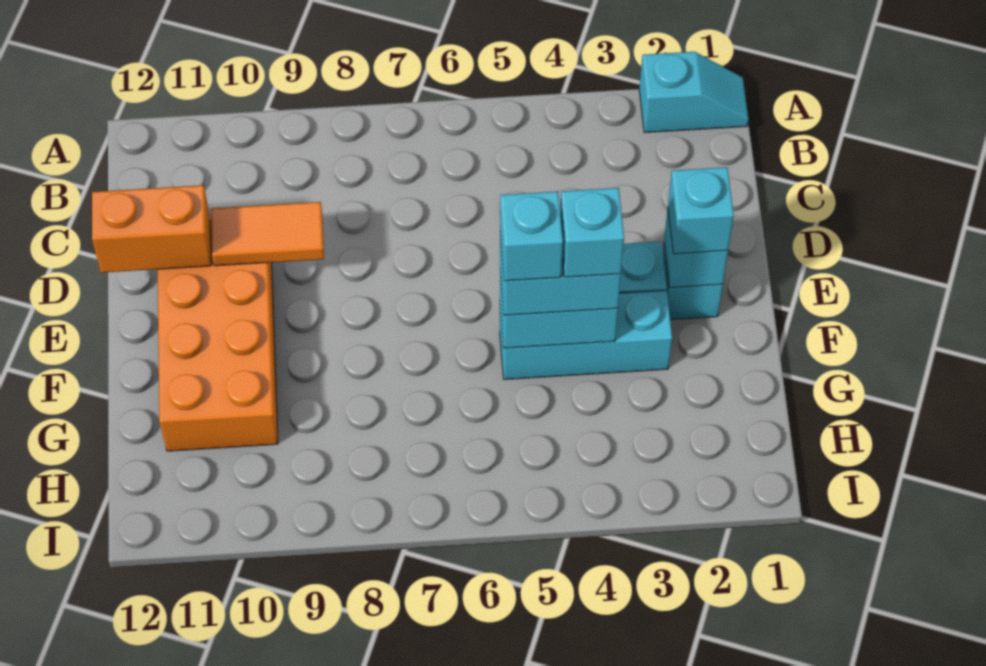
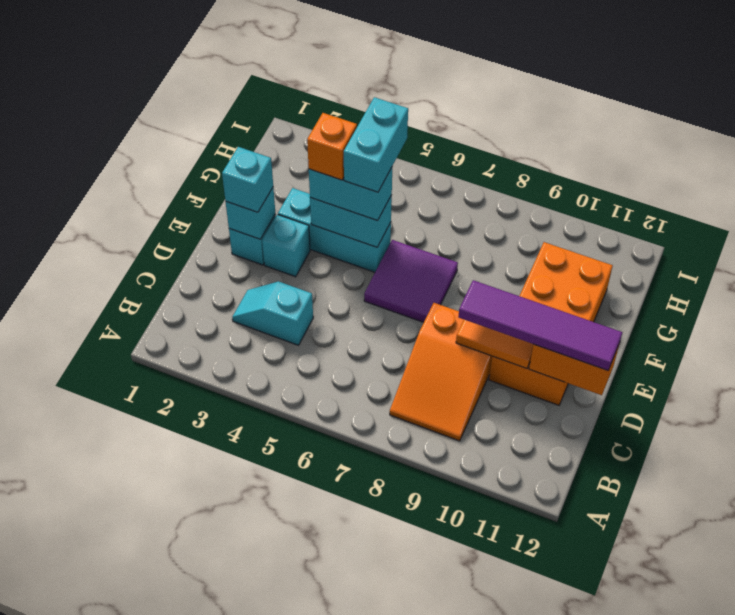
cyan slope A1:A2 level 1 top 2 -> cyan slope C3:C4 level 1 top 4
none -> orange slope B8:D9 level 1 top D
none -> purple tile D9:D12 level 3
none -> purple tile E6:F7 level 1
cyan brick F4 level 4 -> orange brick F4 level 4
cyan brick F5 level 4 -> cyan brick F5:G5 level 4

